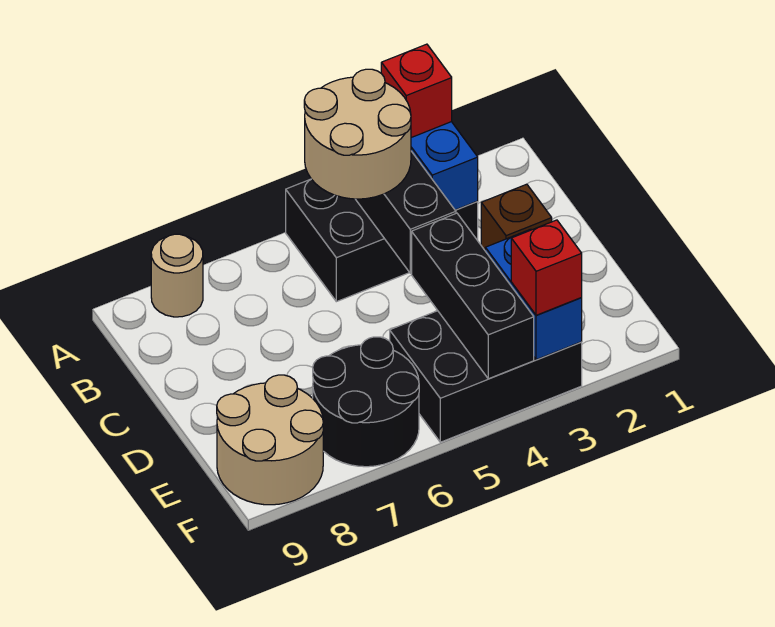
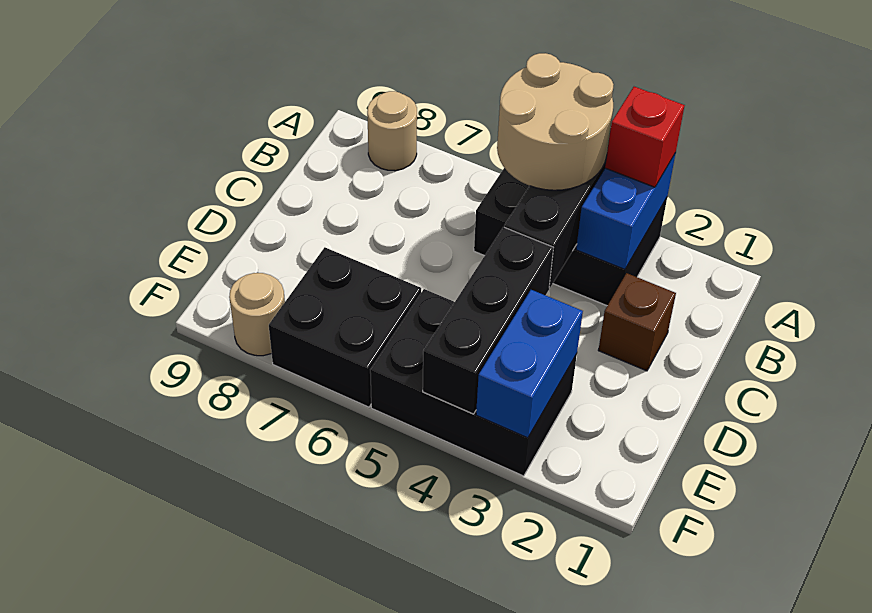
black round brick E6:F7 level 1 -> black brick E6:F7 level 1
tan round brick E8:F9 level 1 -> tan round brick F8 level 1
red brick F3 level 3 -> none

